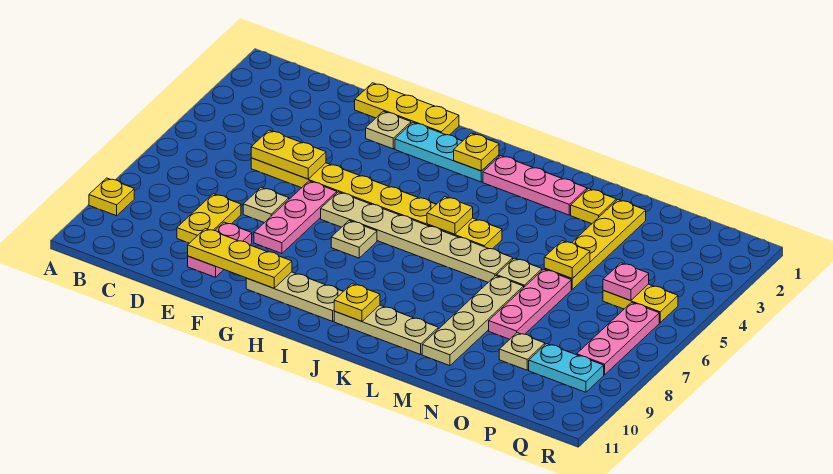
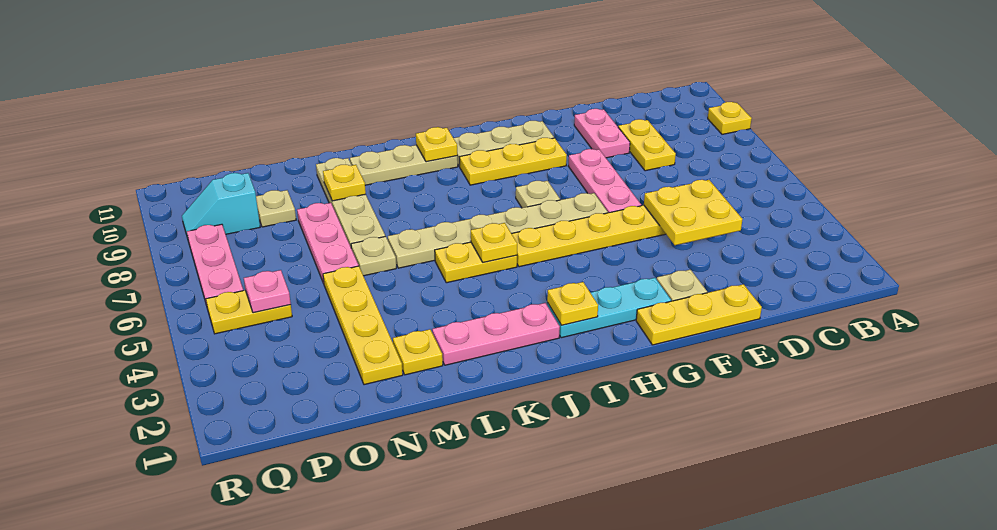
yellow plate D5:E5 level 2 -> yellow plate D4:E5 level 2
tan plate E7 level 1 -> none
yellow plate E10:G10 level 2 -> yellow plate G9:I9 level 1
yellow plate N5 level 2 -> yellow plate M9 level 2
cyan plate P9:Q9 level 1 -> cyan slope P9:Q9 level 1 top P

